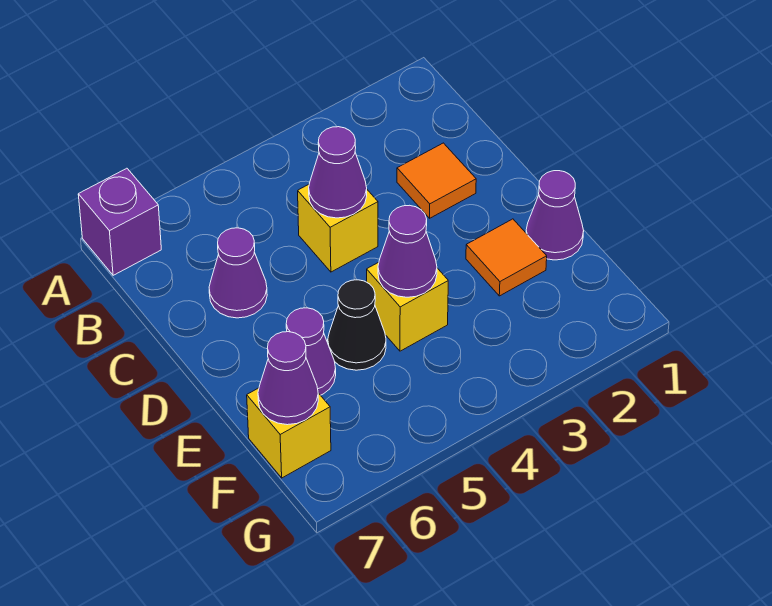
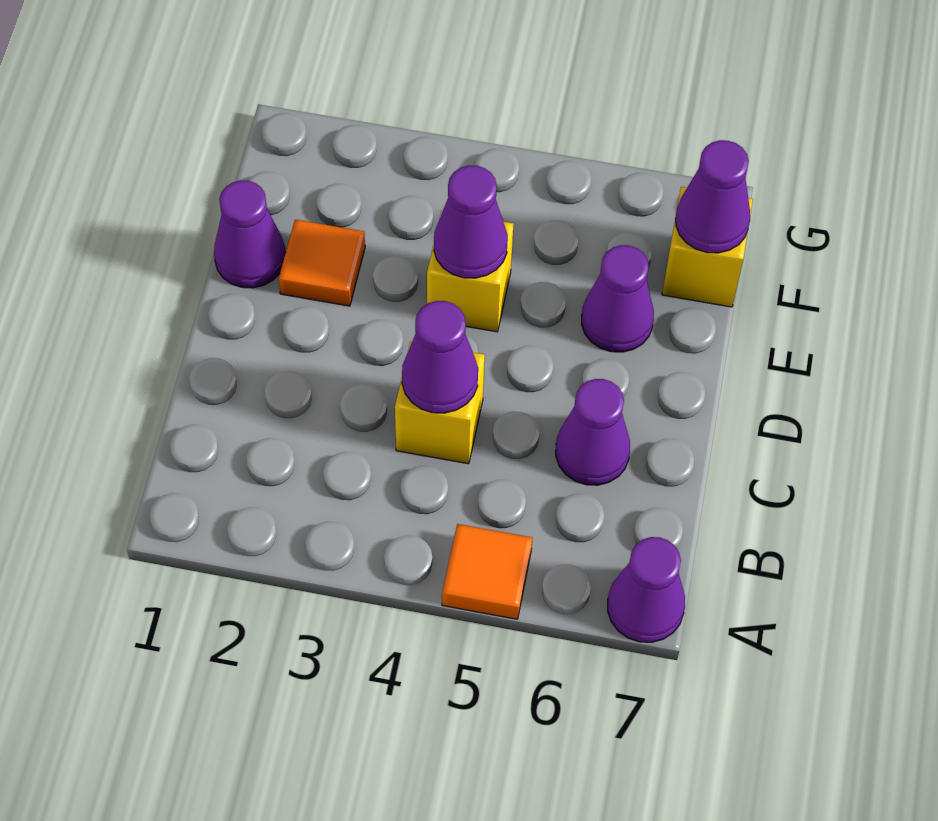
purple brick A7 level 1 -> purple cone A7 level 1
orange tile C2 level 1 -> orange tile A5 level 1
black cone E5 level 1 -> none

